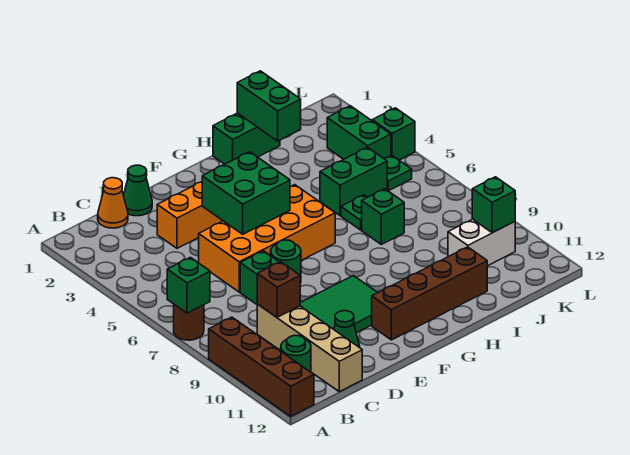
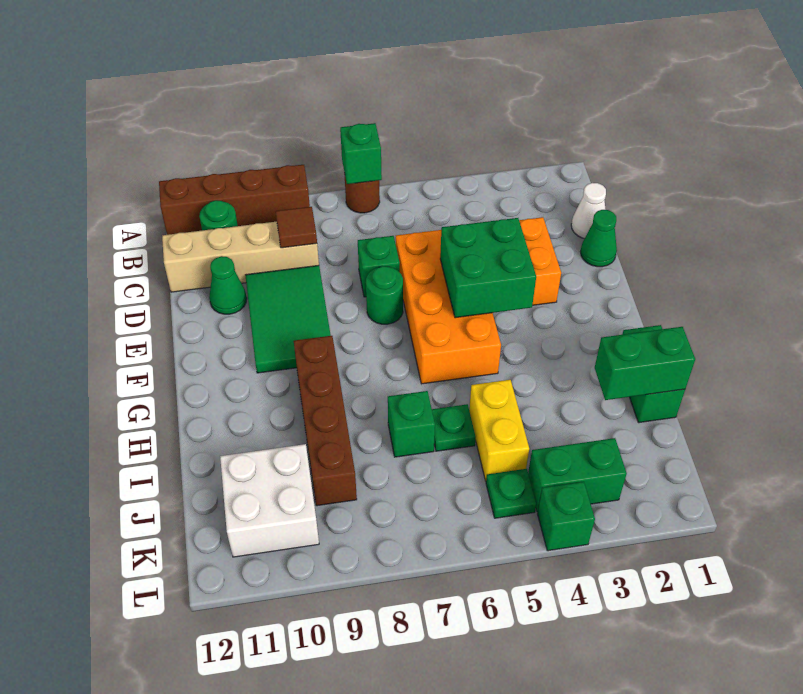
orange cone C1 level 1 -> white cone C1 level 1
brown brick C9 level 2 -> brown tile C9 level 2
brown brick F11:I11 level 1 -> brown brick G9:J9 level 1
green brick I5:J5 level 1 -> yellow brick I5:J5 level 1
white brick J10:K10 level 1 -> white brick J10:K11 level 1
green brick K10 level 2 -> none

